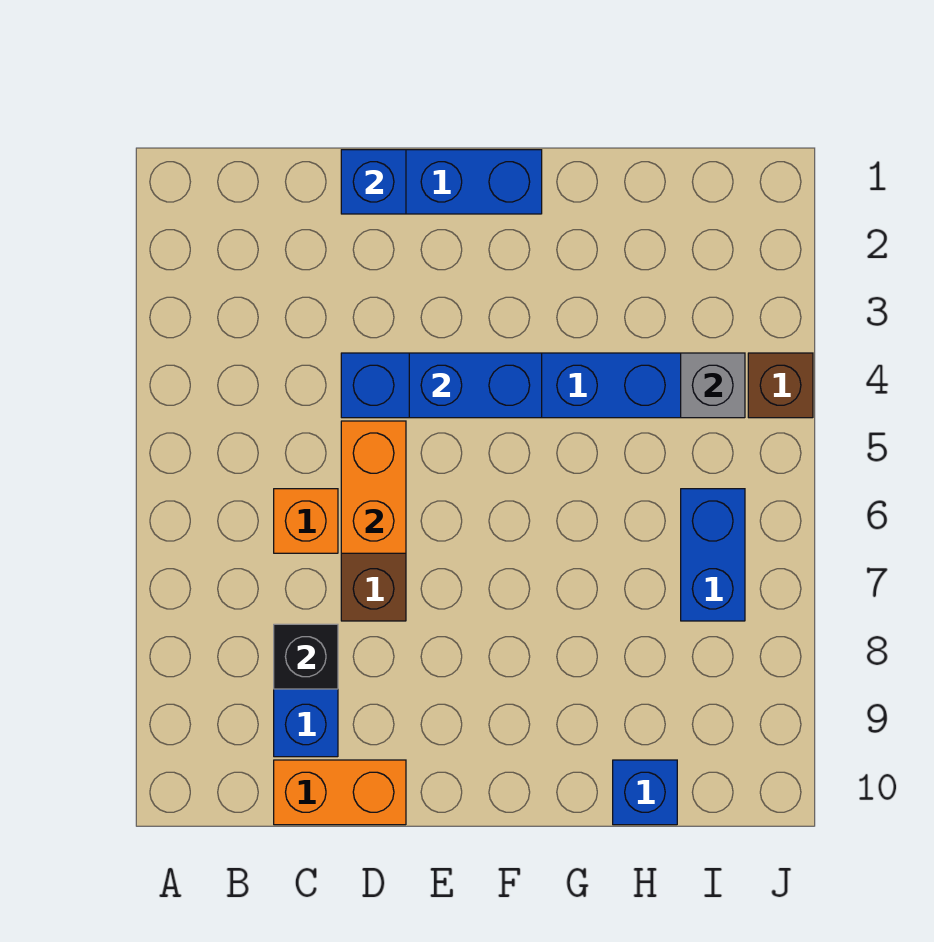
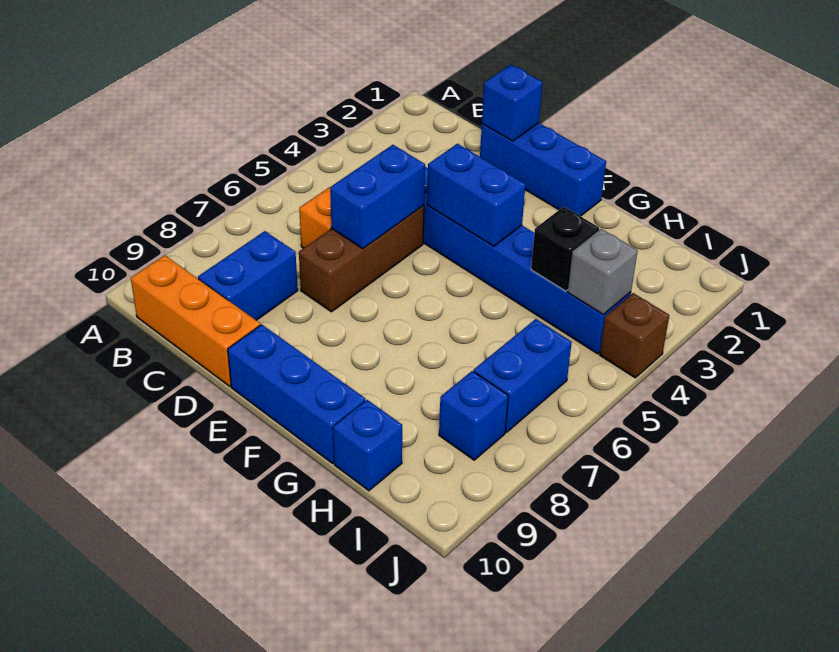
black brick C8 level 2 -> black brick H4 level 2
orange brick C10:D10 level 1 -> orange brick B10:D10 level 1
orange brick D5:D6 level 2 -> blue brick D5:D6 level 2
none -> blue brick E10:G10 level 1
none -> blue brick I8 level 1

